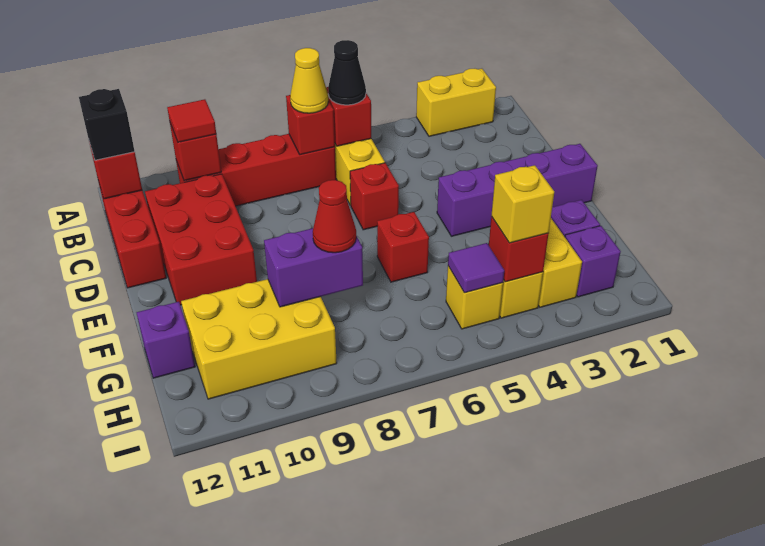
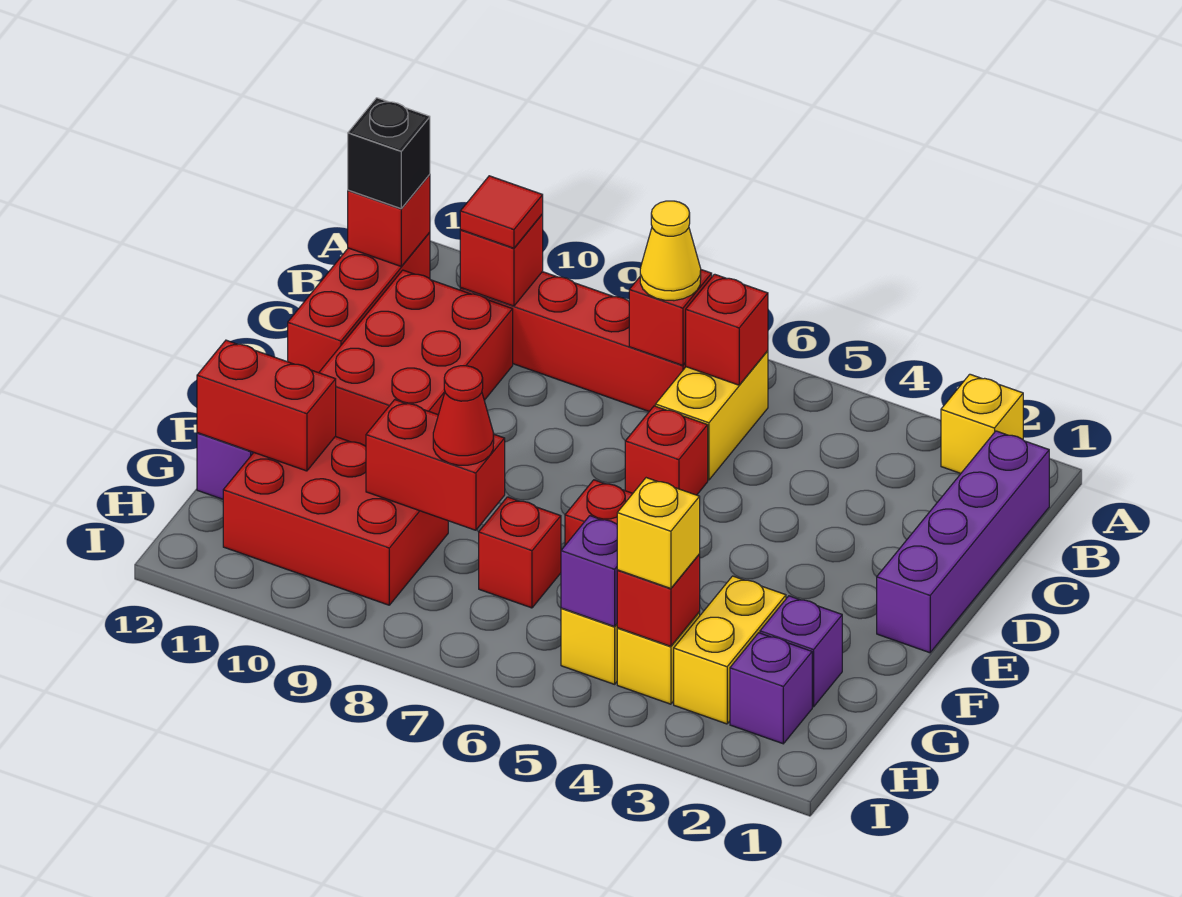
yellow brick A2:A3 level 1 -> yellow brick A2 level 1
black cone B6 level 3 -> none
purple brick E1:E4 level 1 -> purple brick B1:E1 level 1
none -> red brick G7 level 1
purple brick G8:G9 level 2 -> red brick G8:G9 level 2
yellow brick G9:H11 level 1 -> red brick G9:H11 level 1
none -> red brick G11:G12 level 2
purple tile H5 level 2 -> purple brick H5 level 2

